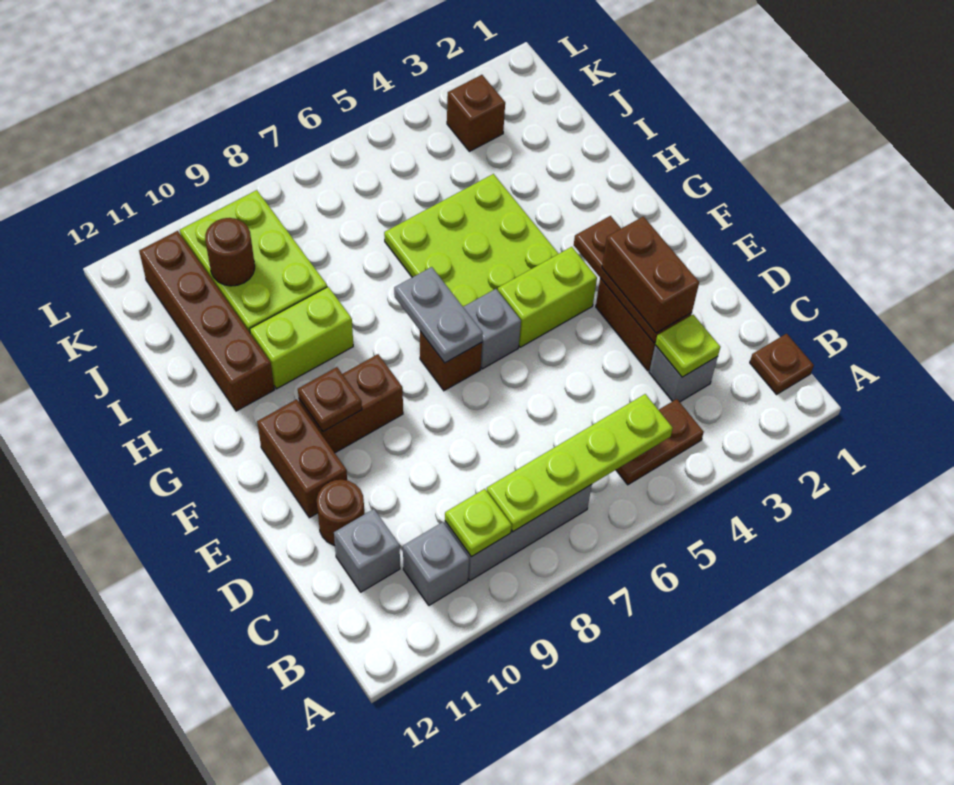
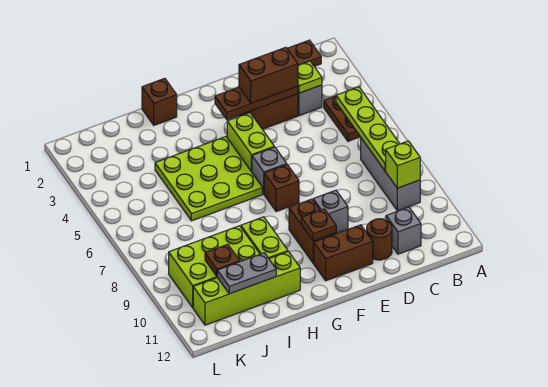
lime plate B9 level 2 -> lime brick B9 level 2
grey brick B10 level 1 -> grey brick E9 level 1
grey plate F7:G7 level 2 -> grey plate I11:J11 level 2
brown brick H11:K11 level 1 -> lime brick H11:K11 level 1
brown round brick J10 level 2 -> brown plate J10 level 2
brown brick K3 level 1 -> brown brick H1 level 1

